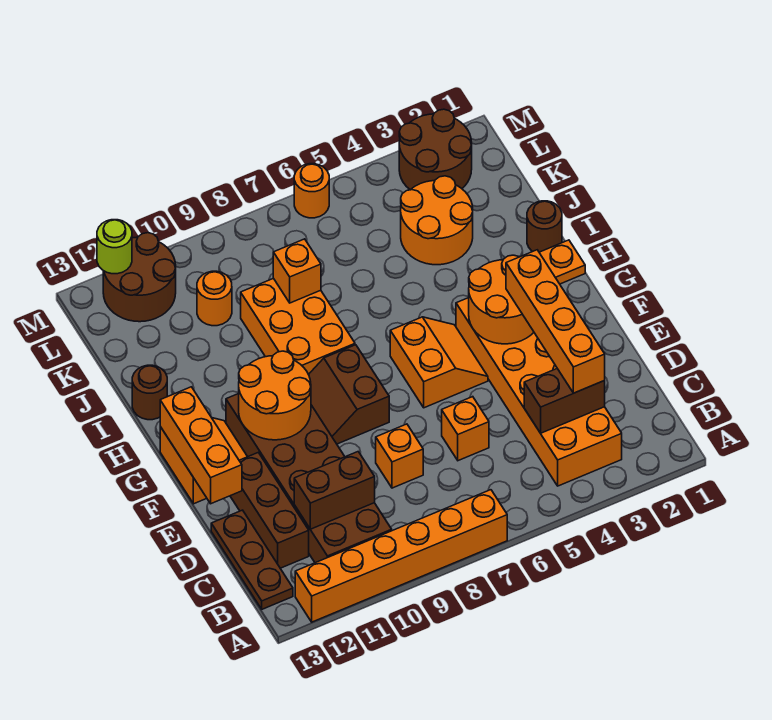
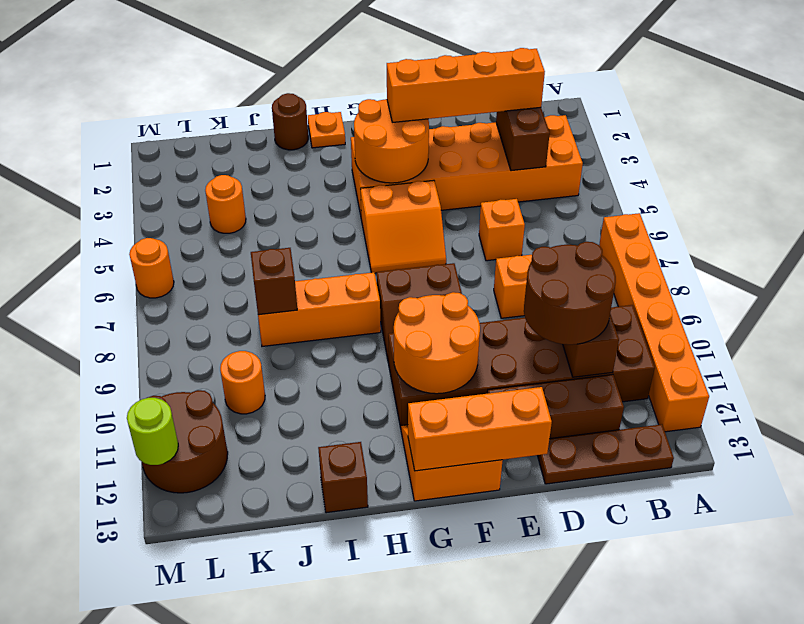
orange slope F5:G6 level 1 top 6 -> orange slope F5:G6 level 1 top 5
orange brick H8:J9 level 1 -> orange brick H8:J8 level 1
brown round brick I13 level 1 -> brown brick I13 level 1
orange round brick J3:K4 level 1 -> orange round brick K4 level 1
orange brick J8 level 2 -> brown brick J8 level 2
brown round brick L2:M3 level 1 -> brown round brick C10:D11 level 3

